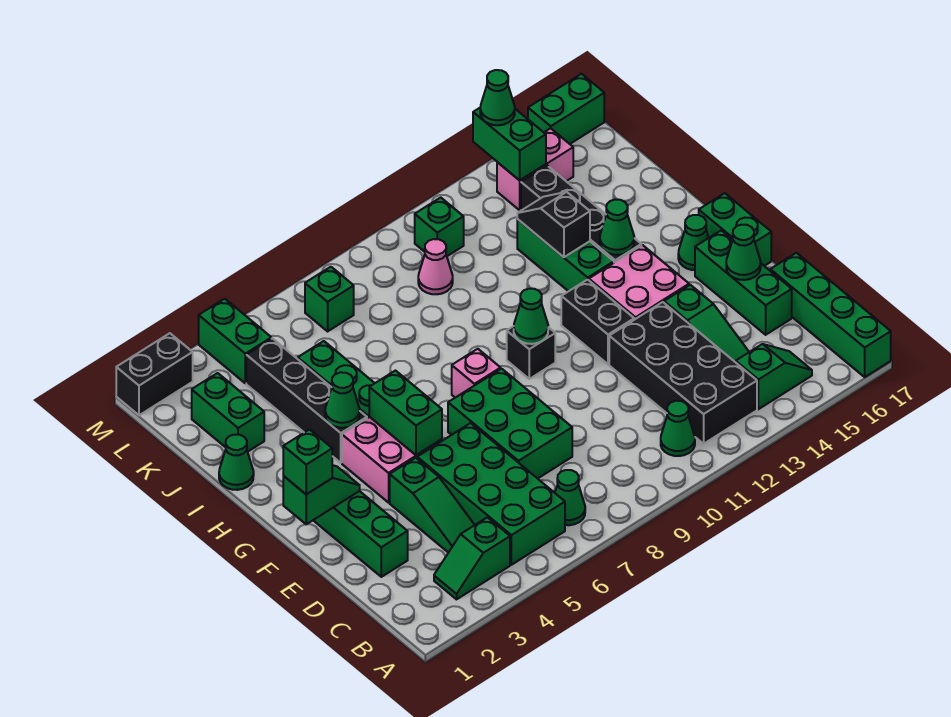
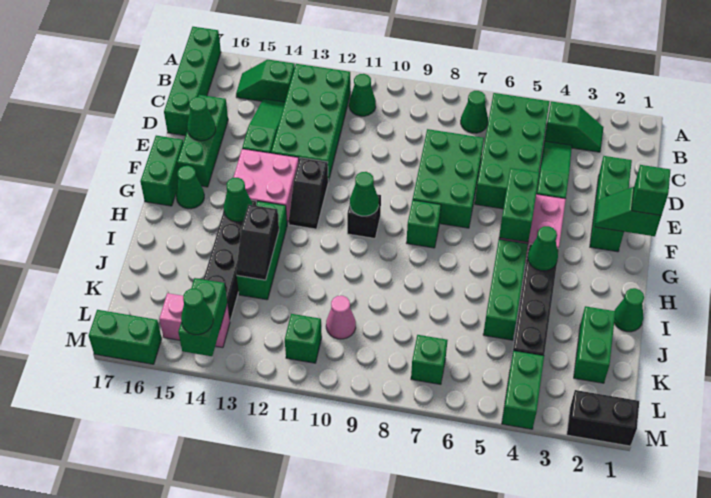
black brick B12:E13 level 1 -> green brick B12:E13 level 1
black brick F12:G12 level 1 -> black slope F12:G12 level 1 top F
pink brick G8 level 1 -> green brick G8 level 1

